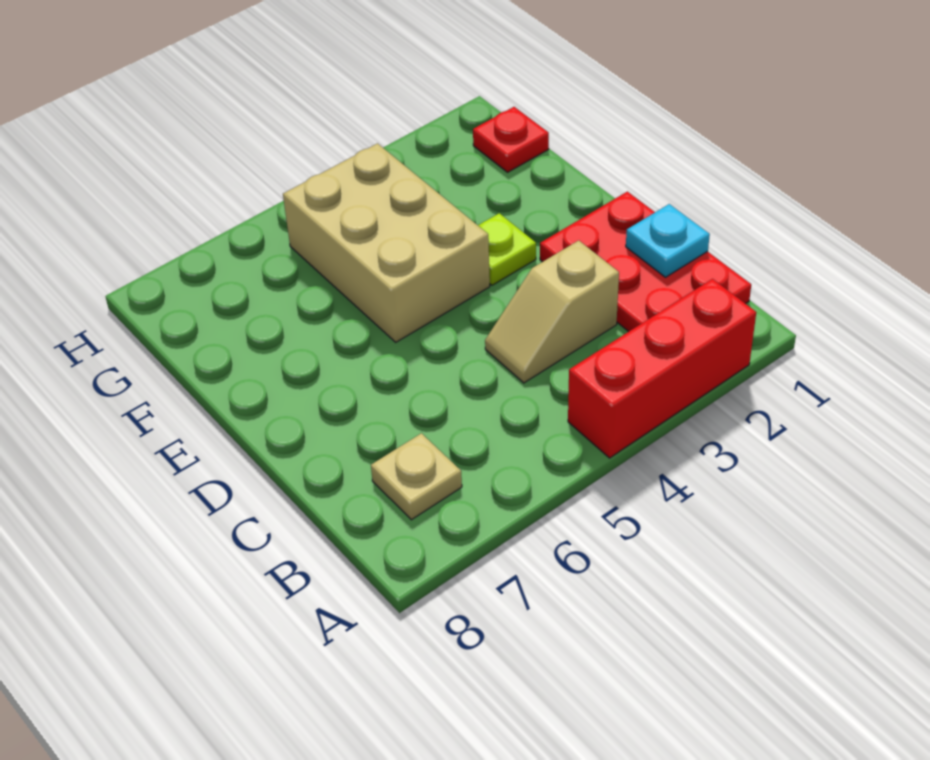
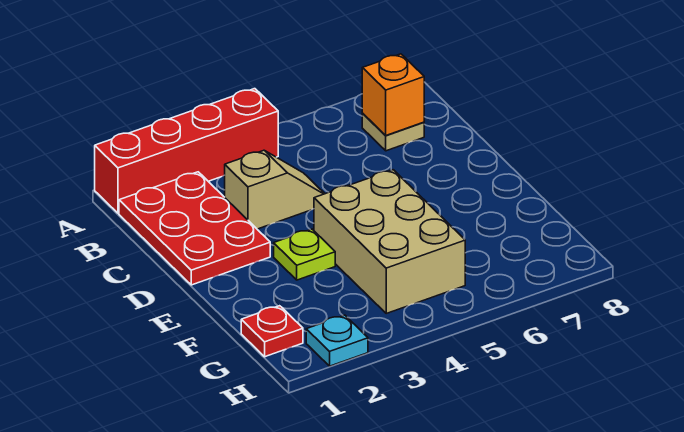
red brick A2:A4 level 1 -> red brick A1:A4 level 1
none -> orange brick B7 level 2
cyan plate C1 level 2 -> cyan plate H2 level 1

